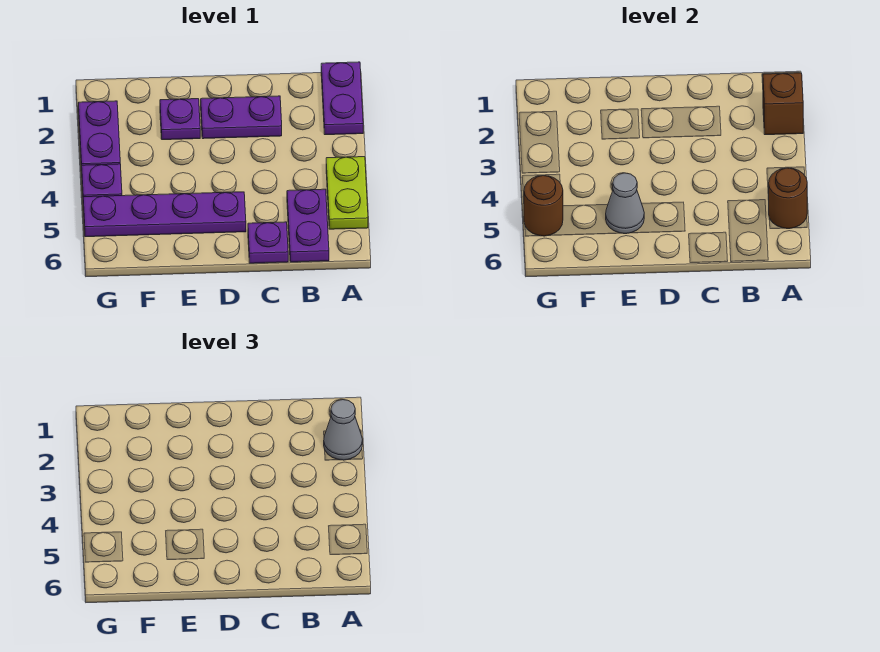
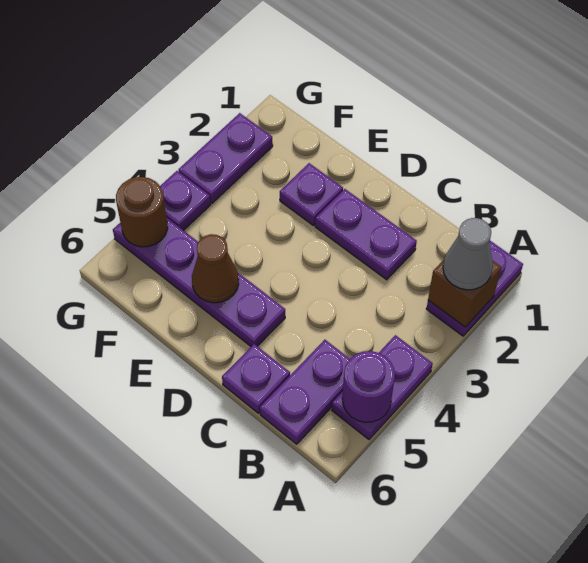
lime plate A4:A5 level 1 -> purple plate A4:A5 level 1
brown round brick A5 level 2 -> purple round brick A5 level 2
grey cone E5 level 2 -> brown cone E5 level 2

